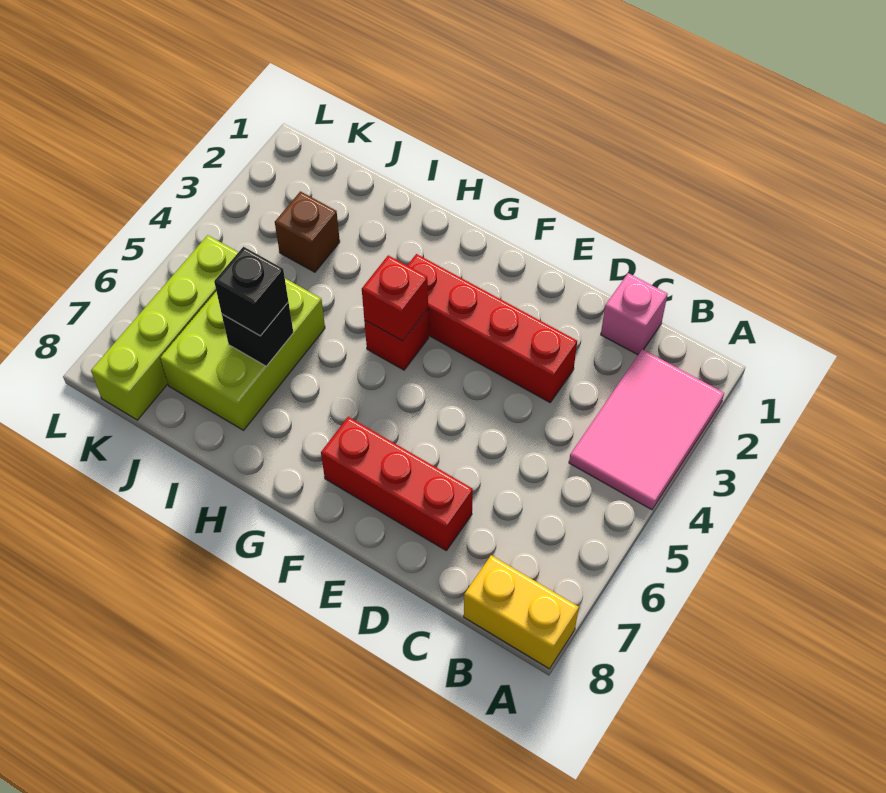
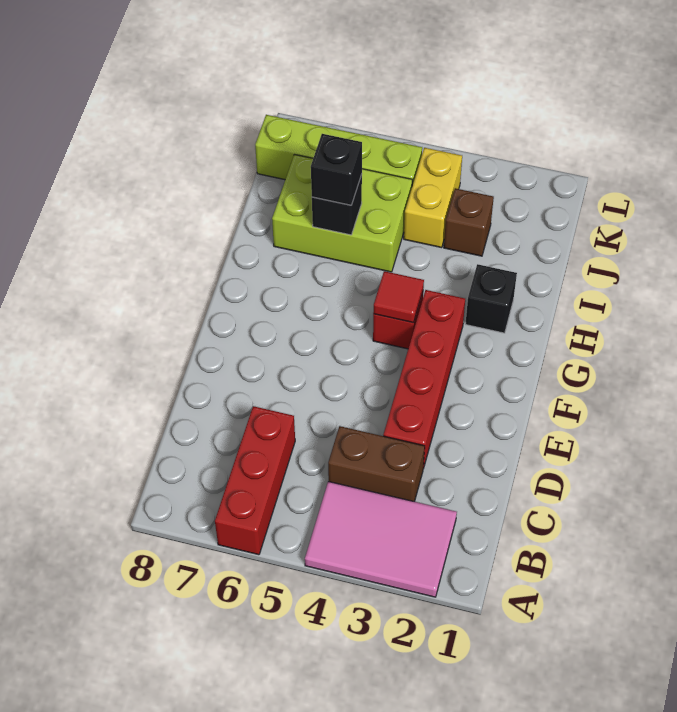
yellow brick A8:B8 level 1 -> yellow brick J4:K4 level 1
pink brick C1 level 1 -> none
none -> brown brick C3:C4 level 1
red brick D7:F7 level 1 -> red brick A6:C6 level 1
red brick G4 level 2 -> red tile G4 level 2
none -> black brick H2 level 1

